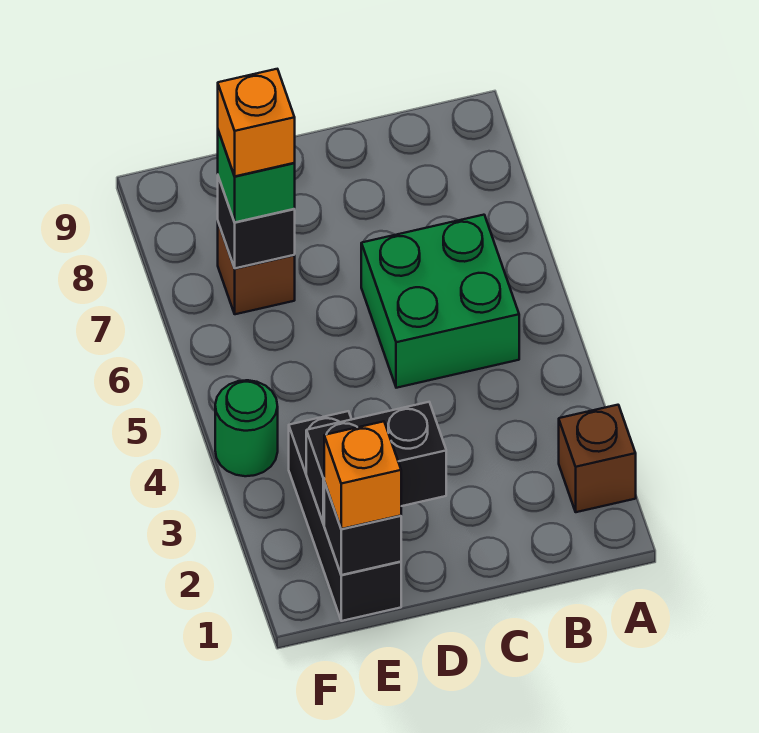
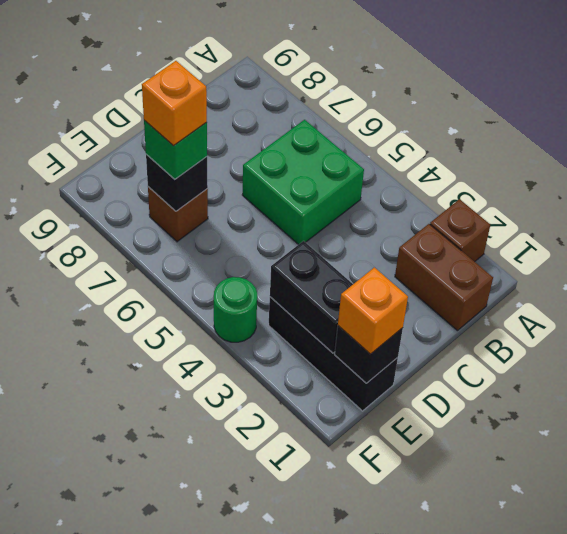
none -> brown brick B1:B2 level 1
black brick D2:E2 level 2 -> black brick E2:E3 level 2

